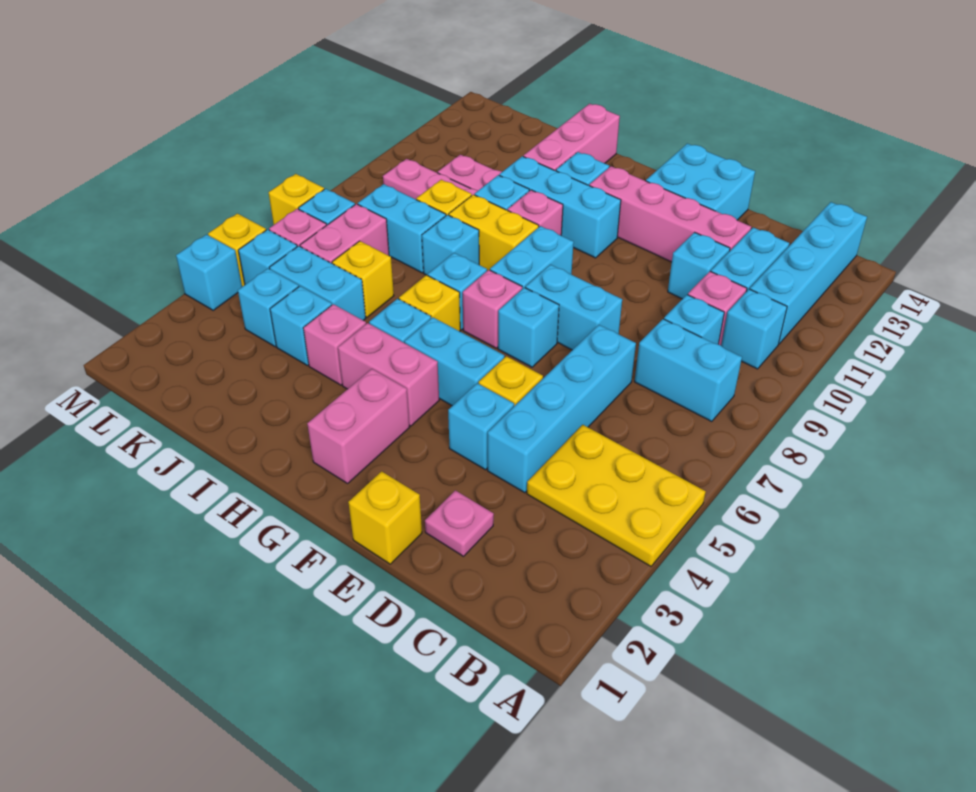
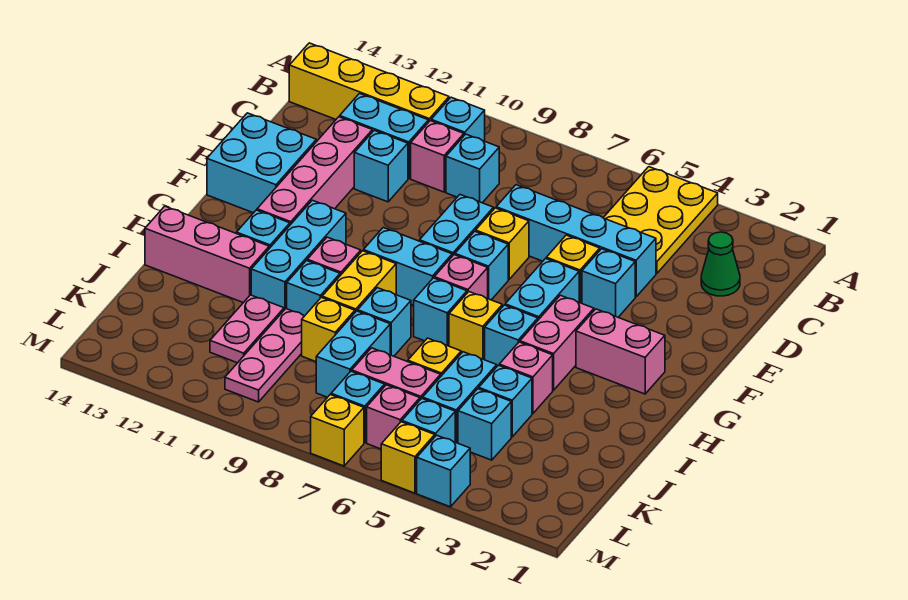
cyan brick B8:C8 level 1 -> none
cyan brick B11:B14 level 1 -> yellow brick B11:B14 level 1
none -> green cone C2 level 1
pink plate D2 level 1 -> none
yellow brick E1 level 1 -> yellow brick E7 level 1

